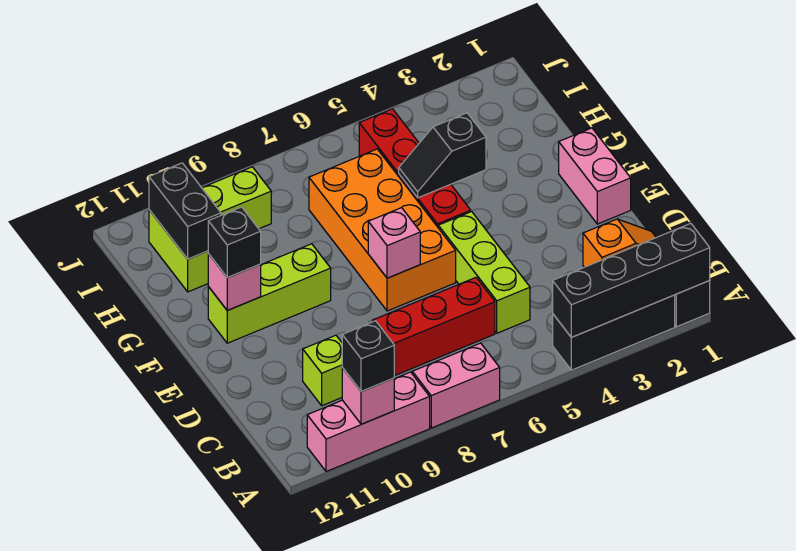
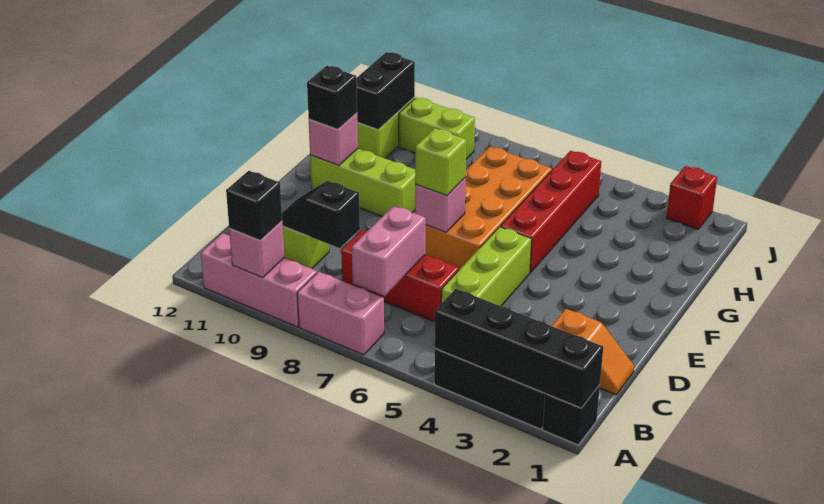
pink brick E1:F1 level 1 -> pink brick B7:C7 level 2
none -> lime brick E7 level 3
black slope G4:G5 level 2 top 4 -> black slope C9:C10 level 2 top 9
none -> red brick J2 level 1

